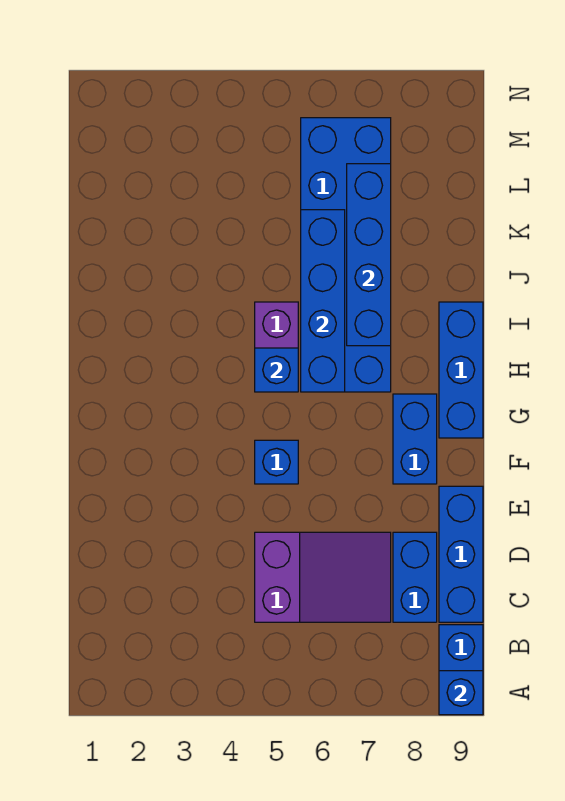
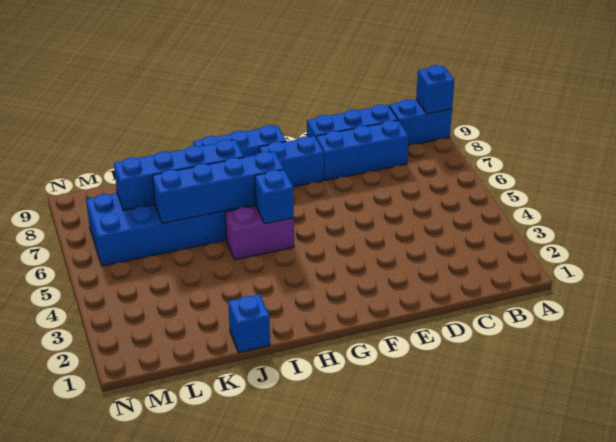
purple slope C5:D7 level 1 top 5 -> none
blue brick C8:D8 level 1 -> blue brick C8:E8 level 1
blue brick F5 level 1 -> blue brick J1 level 1

